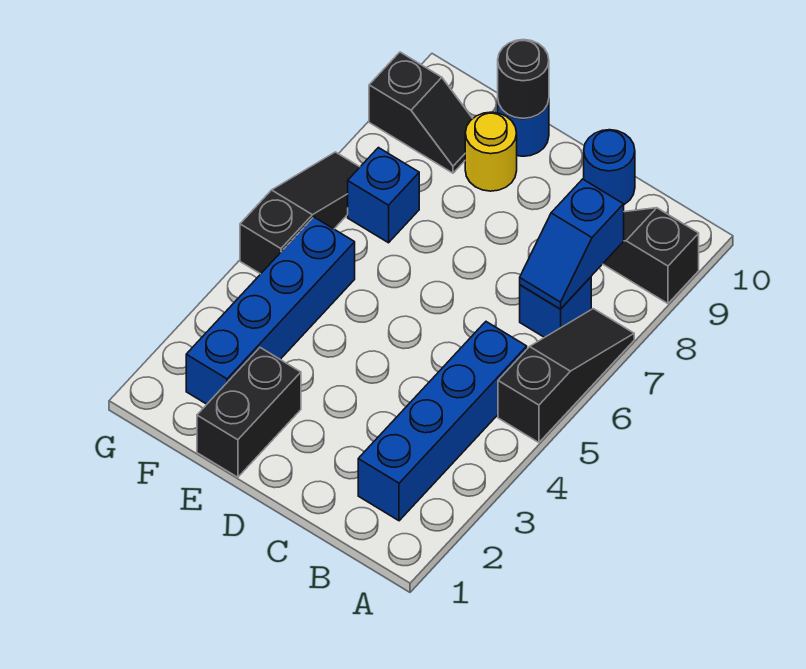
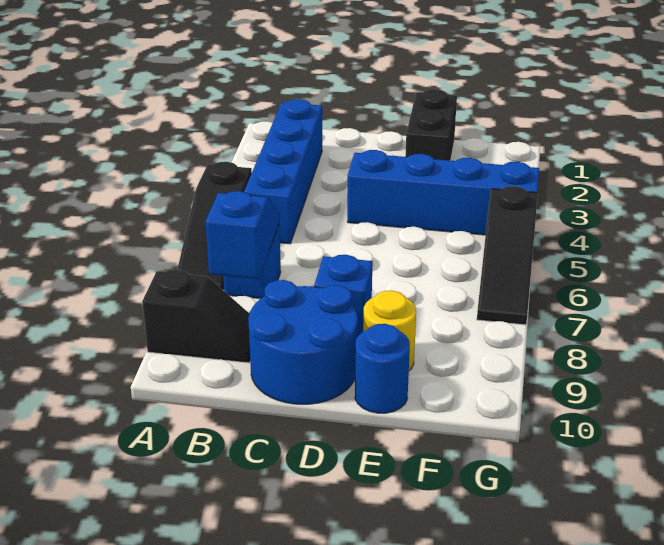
blue round brick C10 level 1 -> blue round brick C9:D10 level 1
black round brick E10 level 2 -> none
blue brick F2:F5 level 1 -> blue brick D4:G4 level 1
blue brick F7 level 1 -> blue brick D8 level 1
black slope F9:G9 level 1 top G -> none

